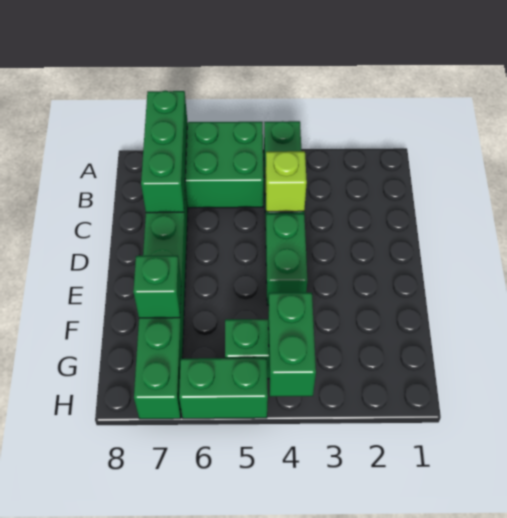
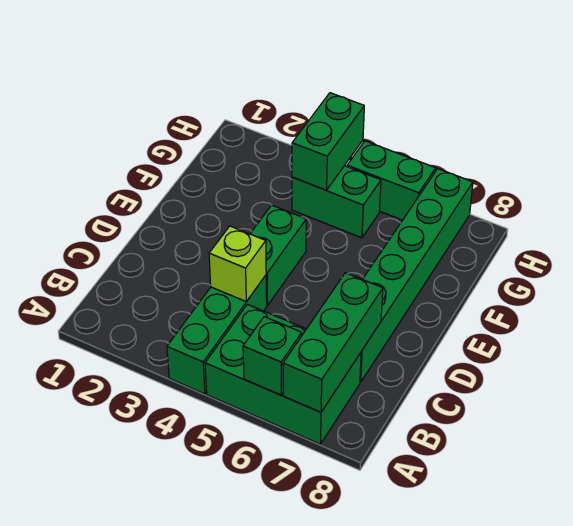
green brick F7 level 2 -> green brick A6 level 2

